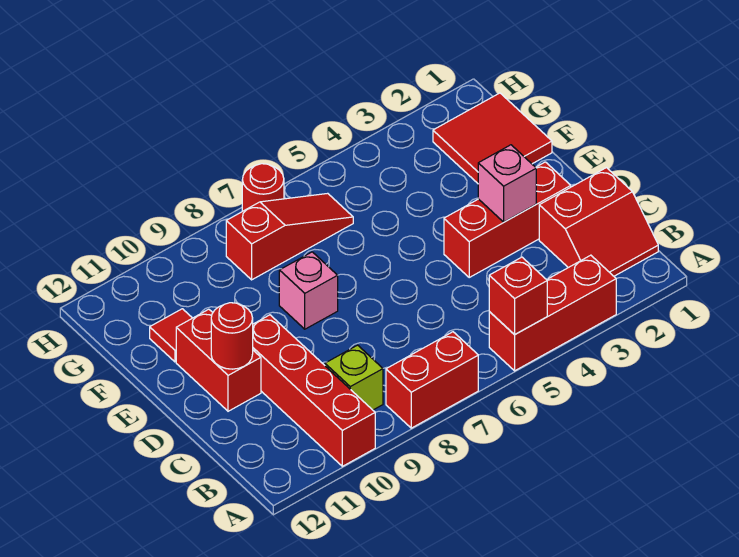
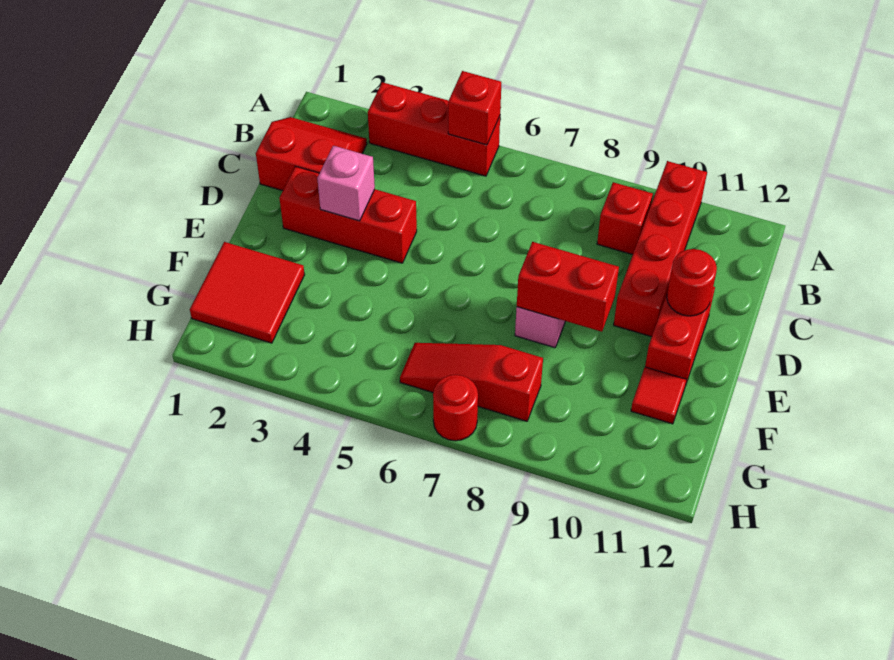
red brick A7:A8 level 1 -> red brick E8:E9 level 2
lime brick B9 level 1 -> red brick B9 level 1

